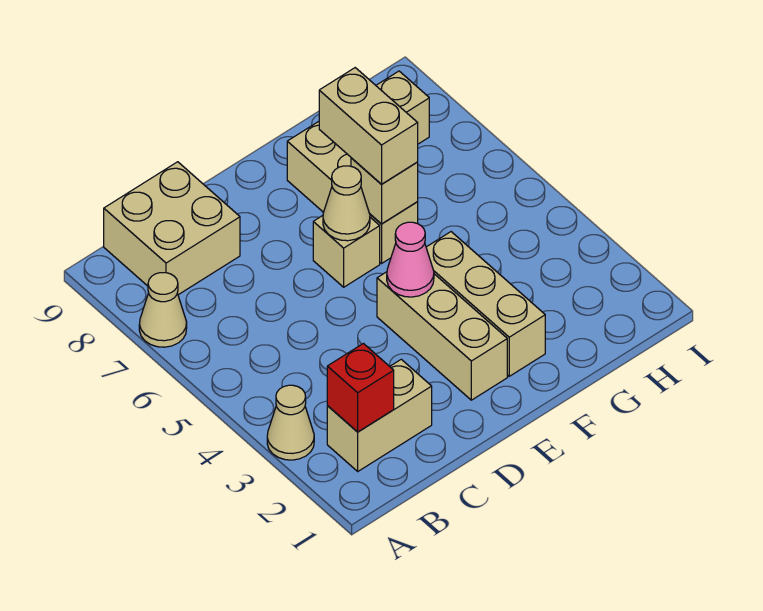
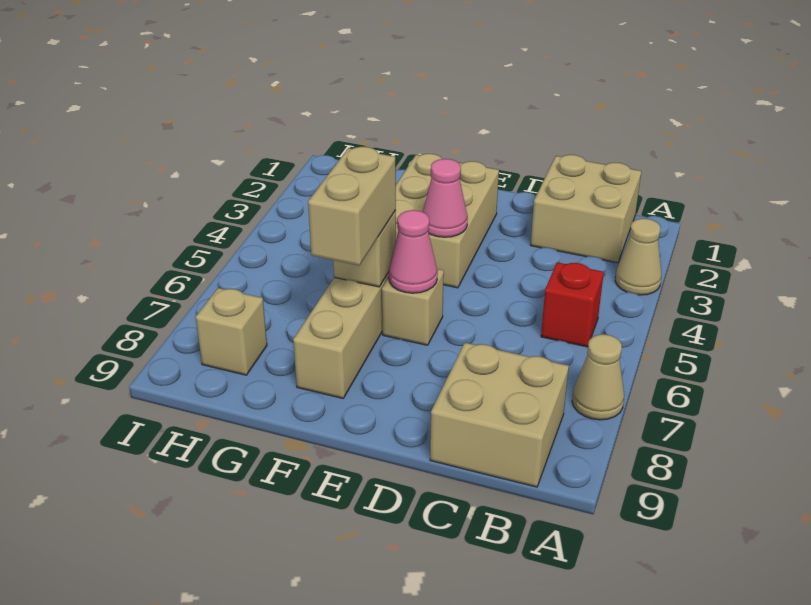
tan brick B2:C2 level 1 -> tan brick B1:C2 level 1
red brick B2 level 2 -> red brick B5 level 1
tan cone E6 level 2 -> pink cone E6 level 2

